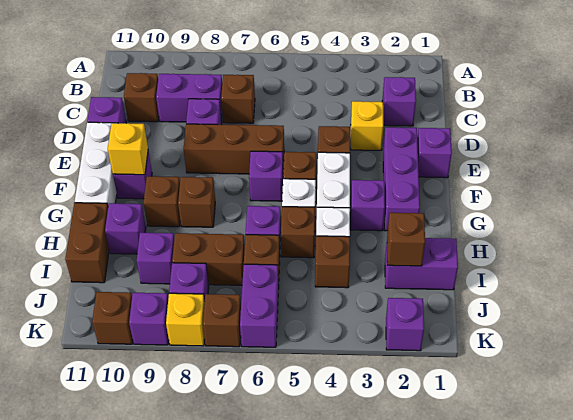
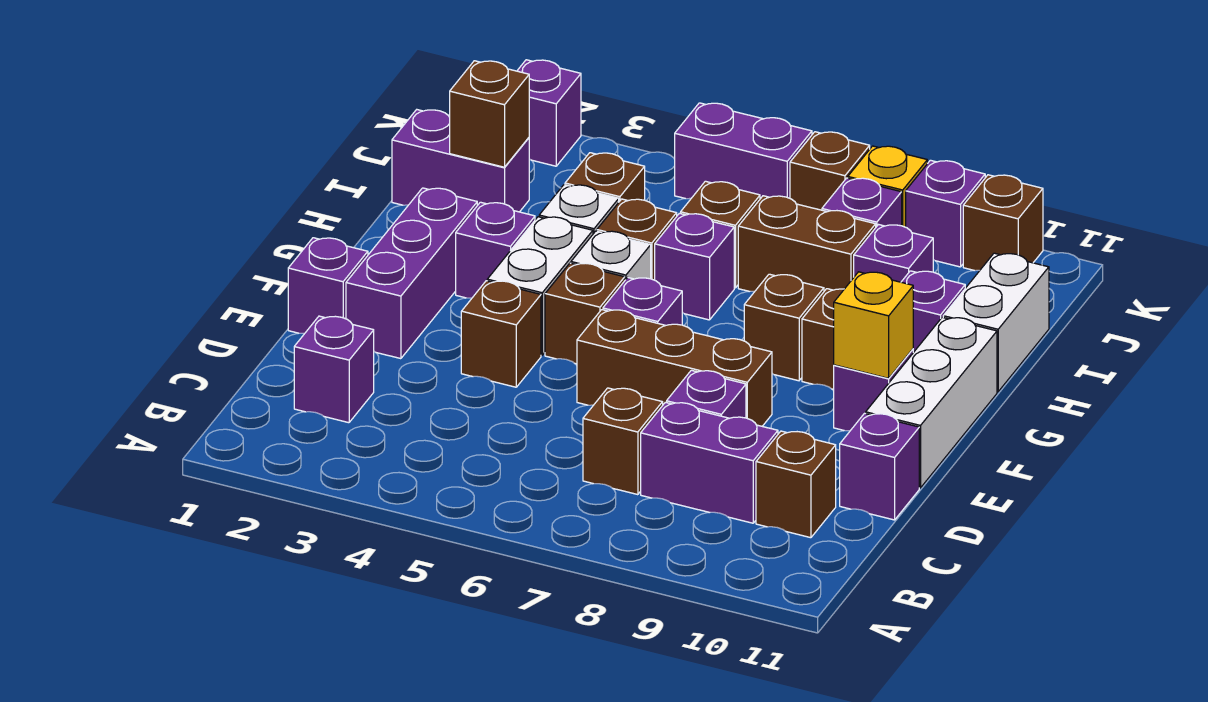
yellow brick D3 level 1 -> none
brown brick H11:I11 level 1 -> white brick H11:I11 level 1
purple brick J6:K6 level 1 -> purple brick K5:K6 level 1

